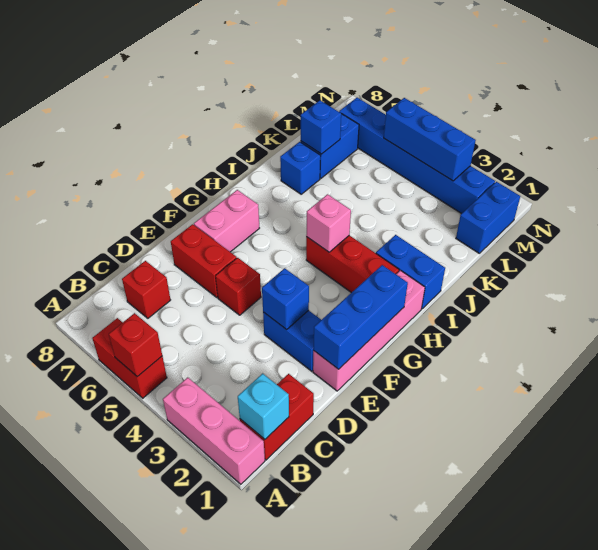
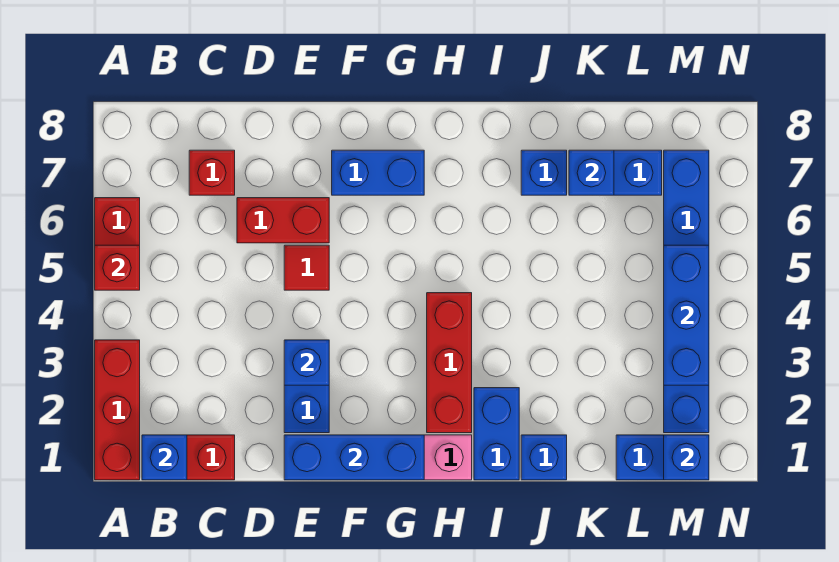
pink brick A1:A3 level 1 -> red brick A1:A3 level 1
cyan brick B1 level 2 -> blue brick B1 level 2
red brick E5 level 1 -> red tile E5 level 1
red brick E6:E7 level 1 -> red brick D6:E6 level 1
pink brick F7:G7 level 1 -> blue brick F7:G7 level 1
pink brick H4 level 2 -> none
none -> blue brick J1 level 1
none -> blue brick M1 level 2

